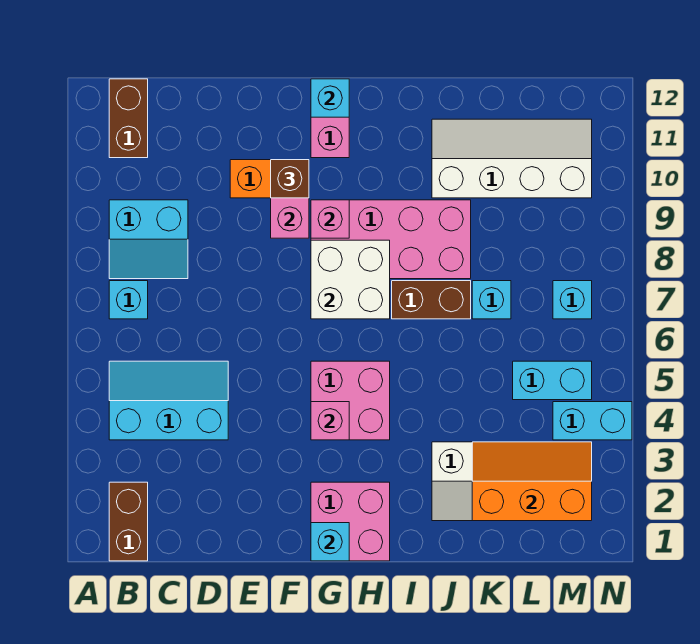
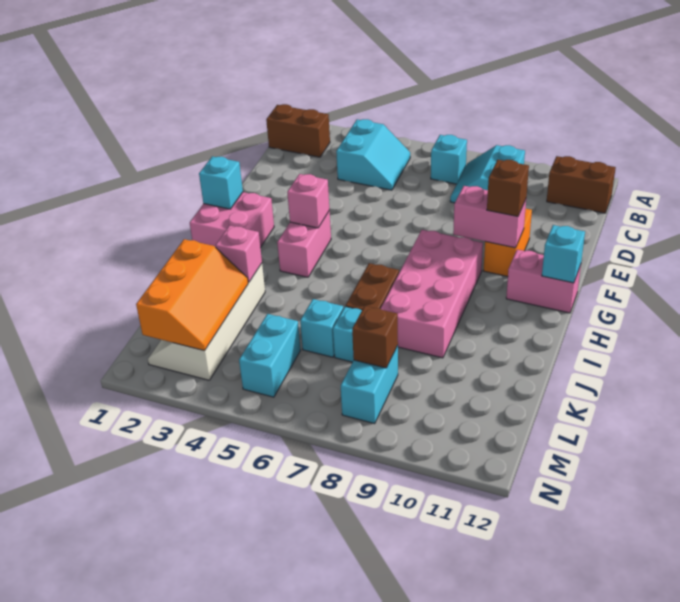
cyan slope B4:D5 level 1 top 4 -> cyan slope B4:C5 level 1 top 4
pink brick G4:H5 level 1 -> pink brick G4:H4 level 1
white brick G7:H8 level 2 -> none
pink brick G9 level 2 -> pink brick J3 level 2
white slope J10:M11 level 1 top 10 -> none
none -> brown brick L8 level 2
cyan brick M4:N4 level 1 -> cyan brick L8:M8 level 1
cyan brick M7 level 1 -> cyan brick K6 level 1

